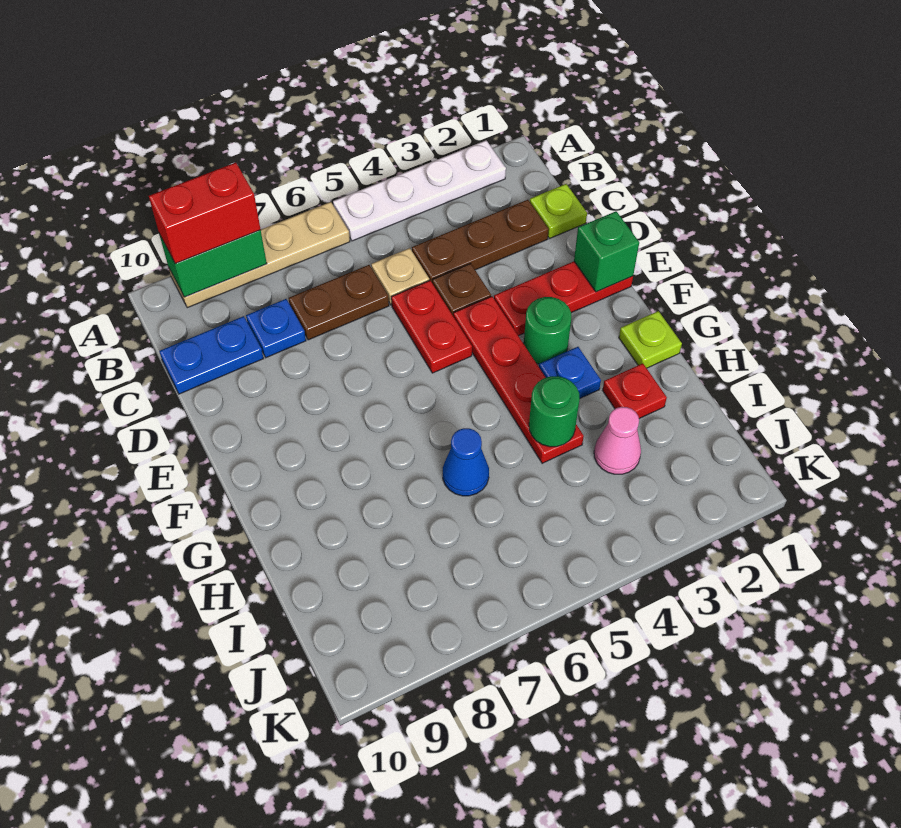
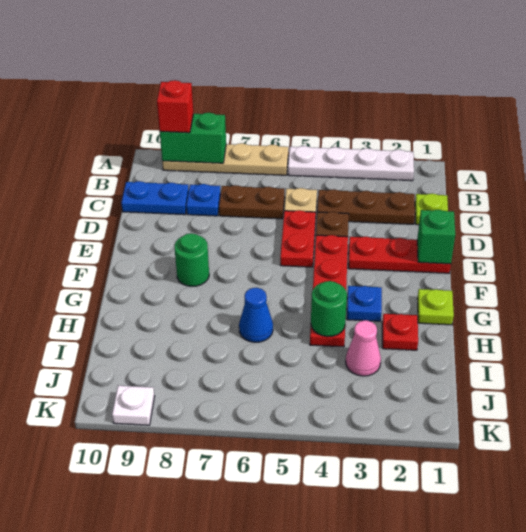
red brick A8:A9 level 3 -> red brick A9 level 3
green round brick F3 level 1 -> green round brick F8 level 1
none -> white plate K9 level 1

